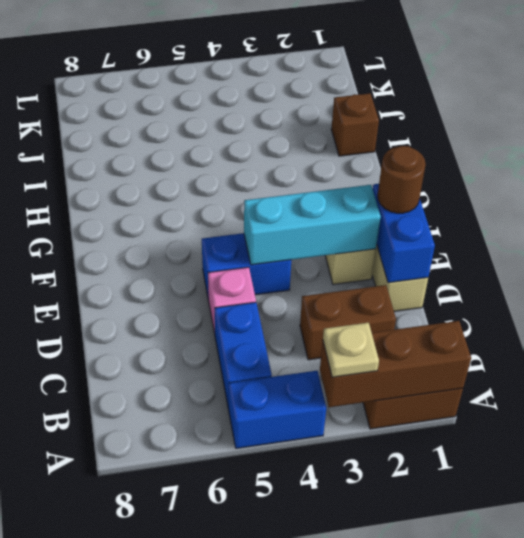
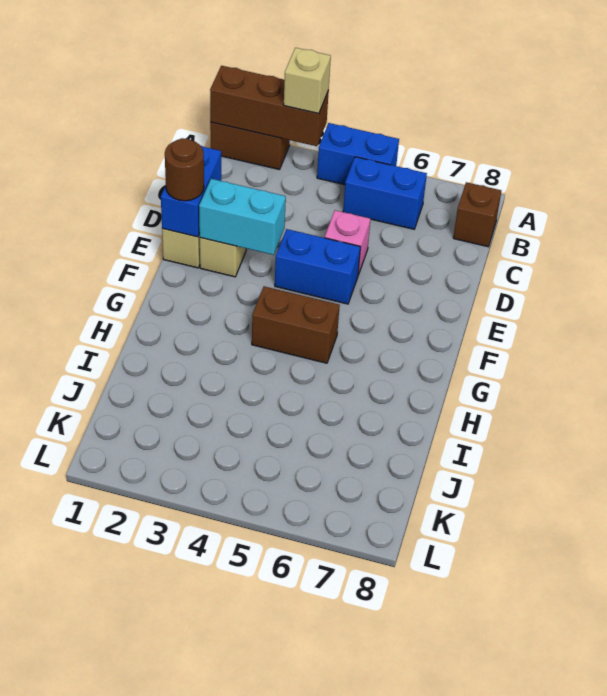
tan plate A3 level 3 -> tan brick A3 level 3
blue brick B5:C5 level 1 -> blue brick B5:B6 level 1
brown brick C2:C3 level 1 -> brown brick G4:G5 level 1
cyan brick E2:E4 level 2 -> cyan brick E2:E3 level 2
brown brick I1 level 1 -> brown brick B8 level 1

